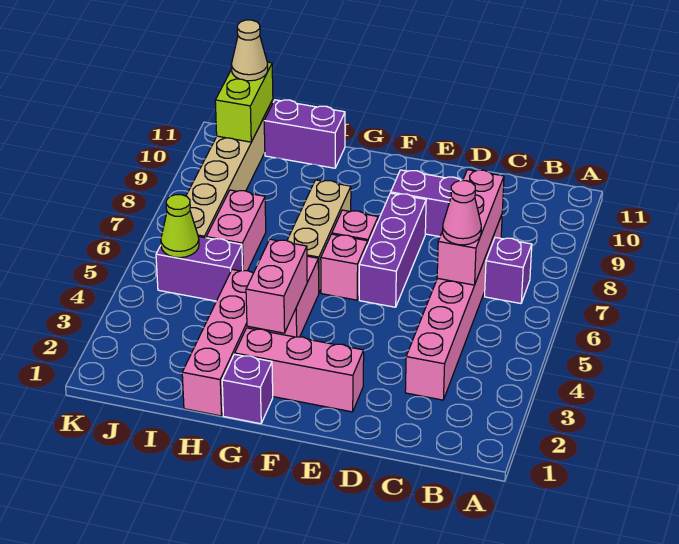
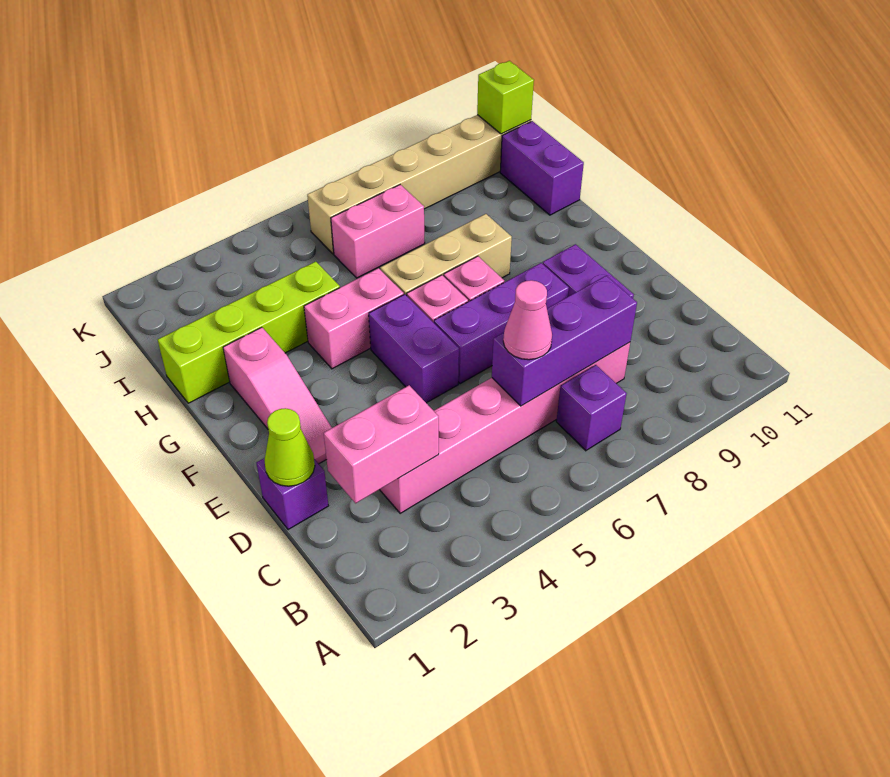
pink brick C6:C8 level 2 -> purple brick C6:C8 level 2
pink brick E2:G2 level 1 -> pink slope E2:G2 level 1 top G
purple brick G1 level 1 -> purple brick D1 level 1
pink brick G3:G4 level 2 -> pink brick C2:C3 level 2
pink brick H1:H4 level 1 -> lime brick H1:H4 level 1
purple brick I5:J5 level 1 -> purple brick E5:F5 level 1
lime cone J5 level 2 -> lime cone D1 level 2
lime brick J10:J11 level 2 -> lime brick J11 level 2
tan cone J11 level 3 -> none

